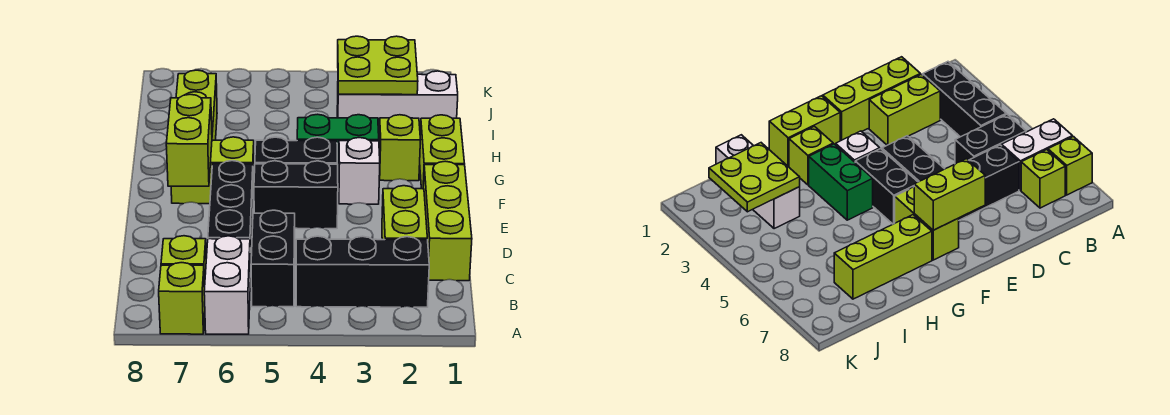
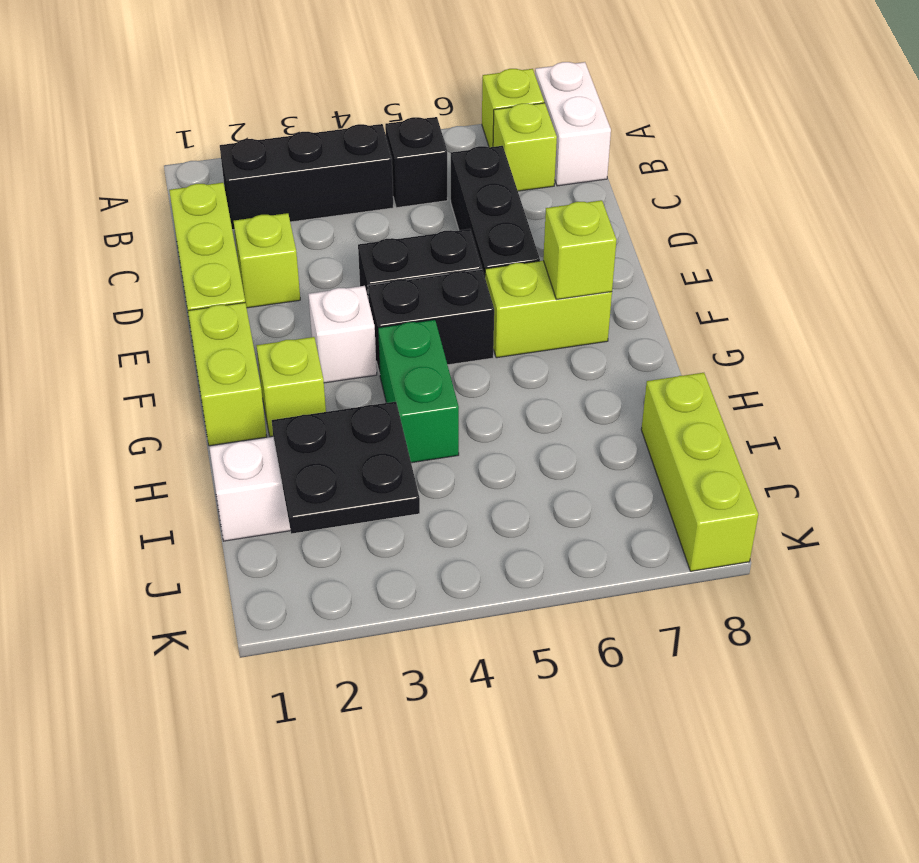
white brick A6:B6 level 1 -> white brick A8:B8 level 1
black brick B5:C5 level 1 -> black brick B5 level 1
lime brick C2:D2 level 1 -> lime brick D2 level 1
lime brick E7:F7 level 2 -> lime brick F7 level 2
green brick G3:G4 level 1 -> green brick G4:H4 level 1
lime brick G7:I7 level 1 -> lime brick I8:K8 level 1
lime plate I2:J3 level 2 -> black plate I2:J3 level 2

